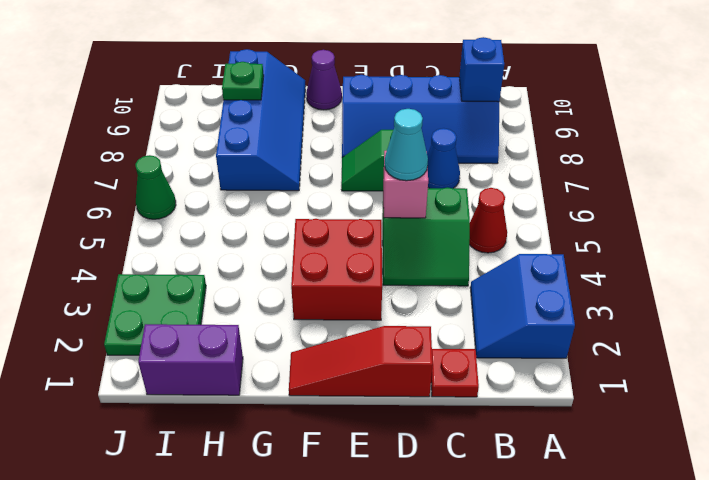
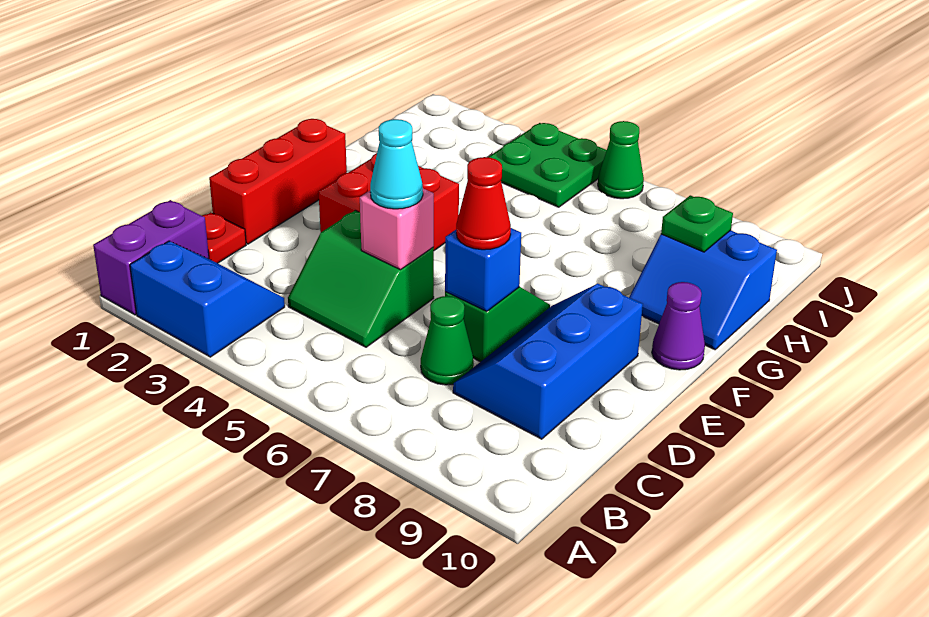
red cone B5 level 1 -> red cone D7 level 3
blue slope B8:E9 level 1 top 9 -> blue slope C8:E9 level 1 top 9
blue brick B9 level 2 -> blue brick D7 level 2
green slope C4:D5 level 1 top 5 -> green slope C4:D5 level 1 top D
blue cone C7 level 1 -> green cone C7 level 1
red slope D1:F1 level 1 top D -> red brick D1:F1 level 1
blue slope G7:H10 level 1 top H -> blue slope G9:H10 level 1 top H
purple brick H1:I1 level 1 -> purple brick A1:B1 level 1
green plate I2:J3 level 1 -> green plate I4:J5 level 1

